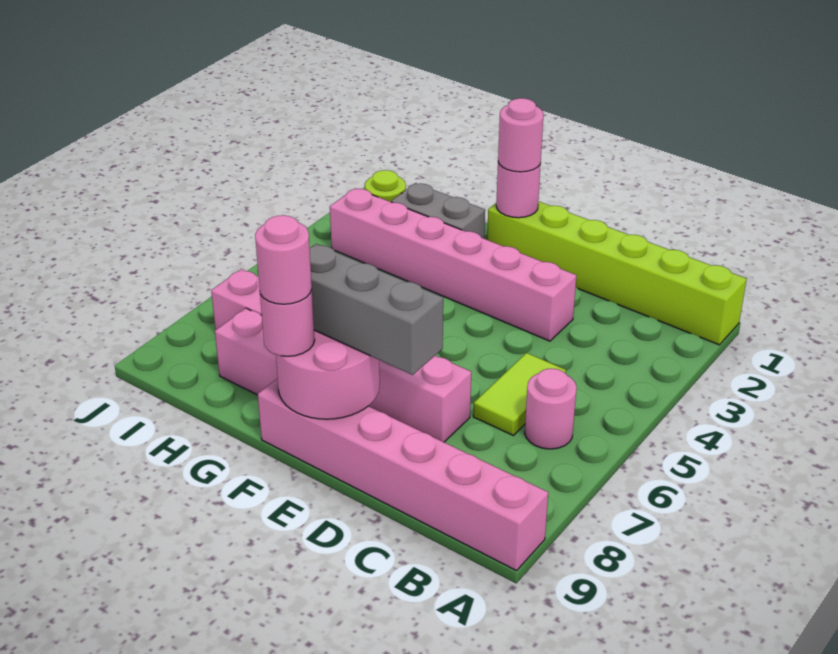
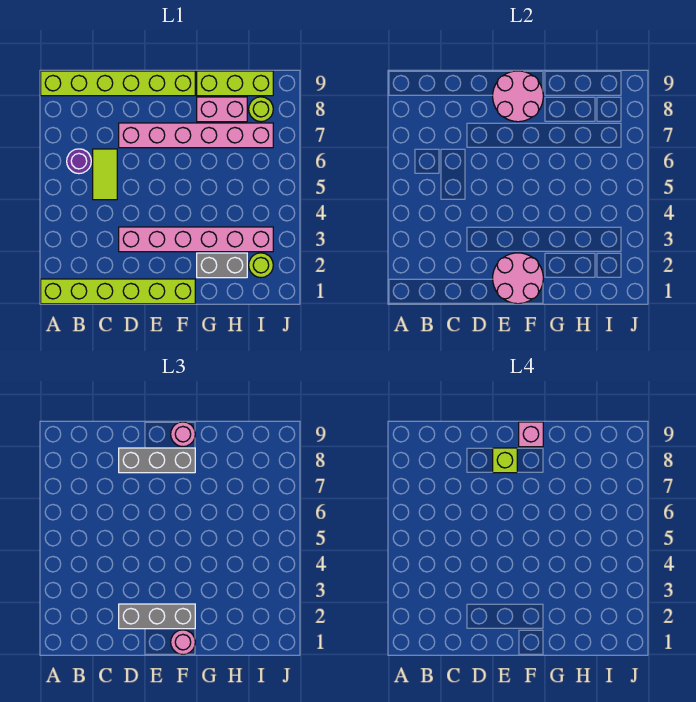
pink brick A9:F9 level 1 -> lime brick A9:F9 level 1
pink round brick B6 level 1 -> purple round brick B6 level 1
none -> grey brick D2:F2 level 3
none -> lime brick E8 level 4
pink round brick F1 level 2 -> pink round brick E1:F2 level 2
pink round brick F9 level 4 -> pink brick F9 level 4
none -> lime brick G9:I9 level 1
none -> lime round brick I8 level 1

